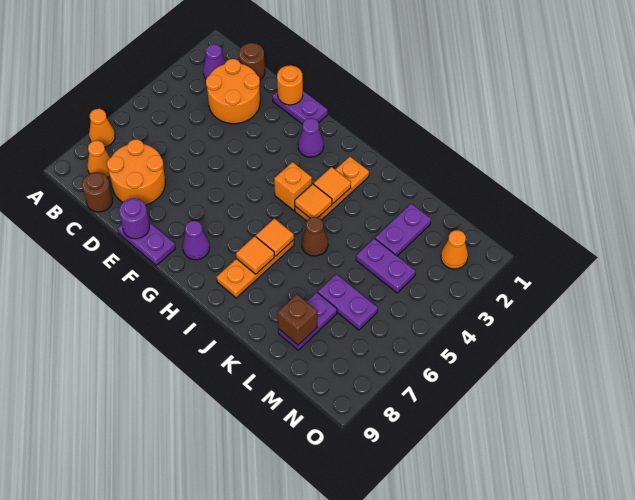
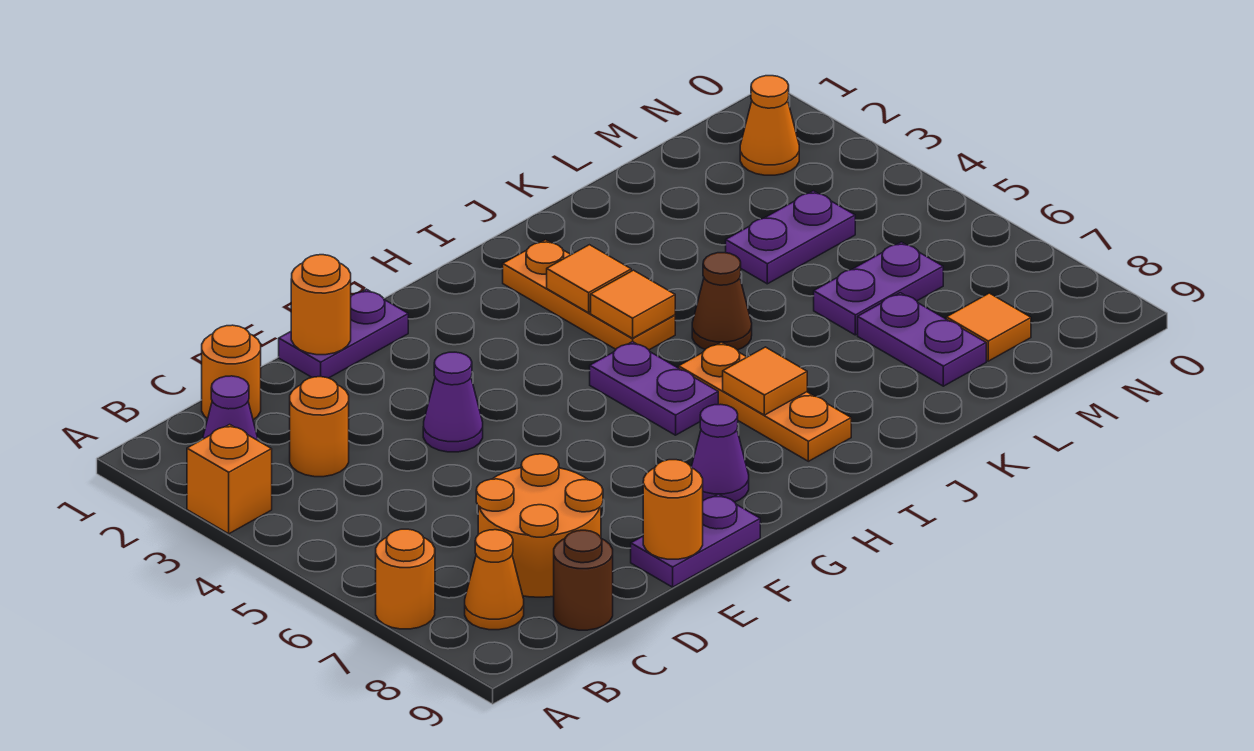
orange cone A7 level 1 -> orange round brick A7 level 1
brown round brick C1 level 1 -> orange round brick C1 level 1
orange round brick C2:D3 level 1 -> orange round brick C3 level 1
purple round brick E9 level 2 -> orange round brick E9 level 2
purple cone G2 level 1 -> purple cone E4 level 1
orange brick H4 level 1 -> orange brick A3 level 1
orange tile I6 level 2 -> orange tile M8 level 1
purple plate L2:L3 level 1 -> purple plate H5:H6 level 1
brown brick L8 level 2 -> none

